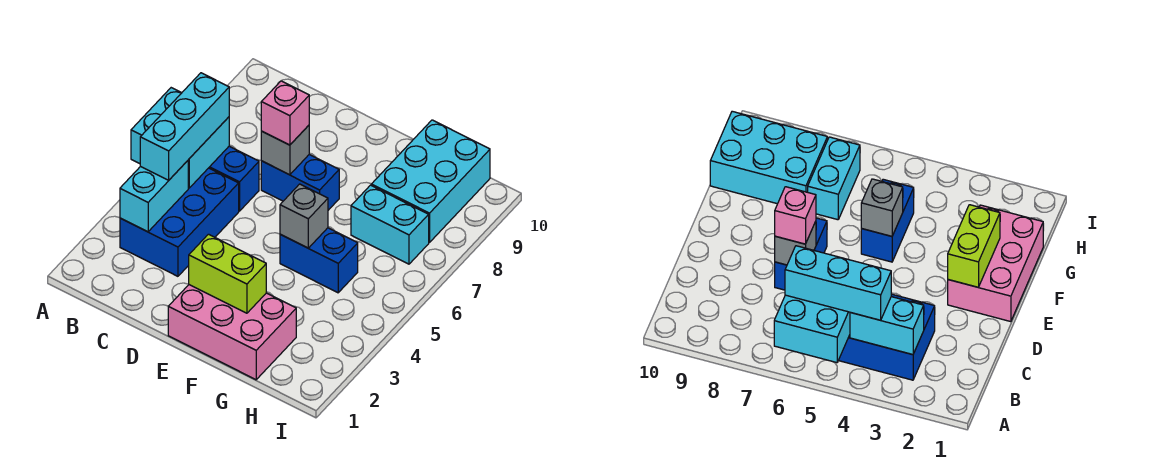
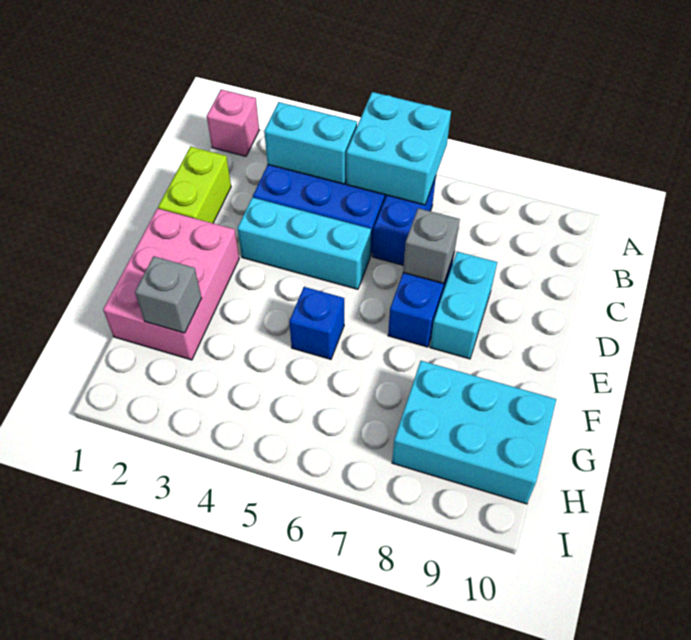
cyan brick B4:B6 level 3 -> cyan brick D3:D5 level 1
pink brick D7 level 3 -> pink brick A1 level 1
lime brick E2:F2 level 2 -> lime brick C1:D1 level 1
blue brick F5:G5 level 1 -> blue brick F5 level 1
grey brick F5 level 2 -> grey brick G2 level 2
cyan brick G7:H7 level 1 -> cyan brick D8:E8 level 1

